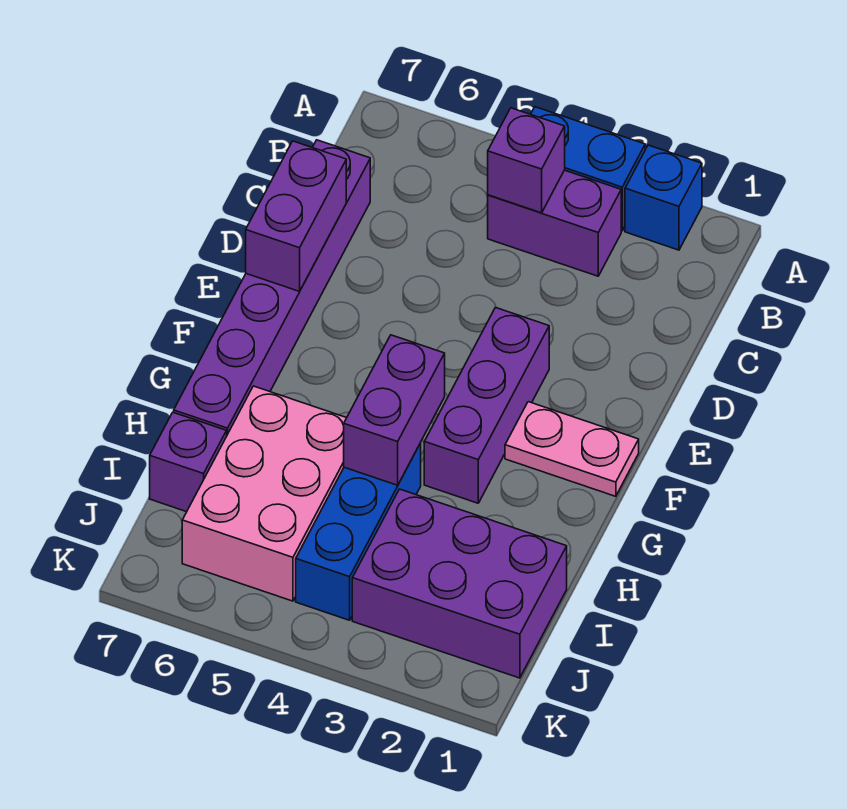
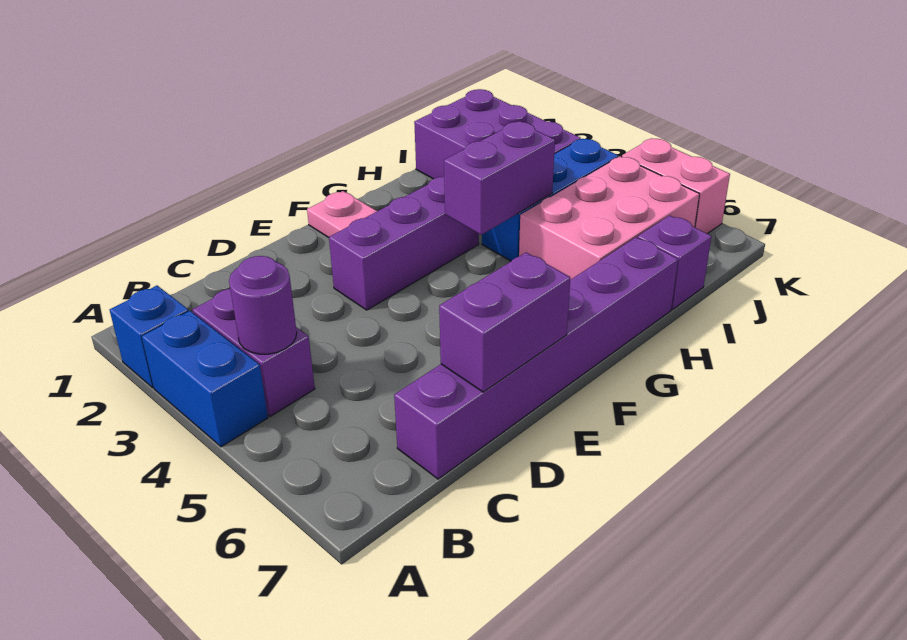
purple brick B4 level 2 -> purple round brick B4 level 2
none -> pink brick K5:K6 level 1

